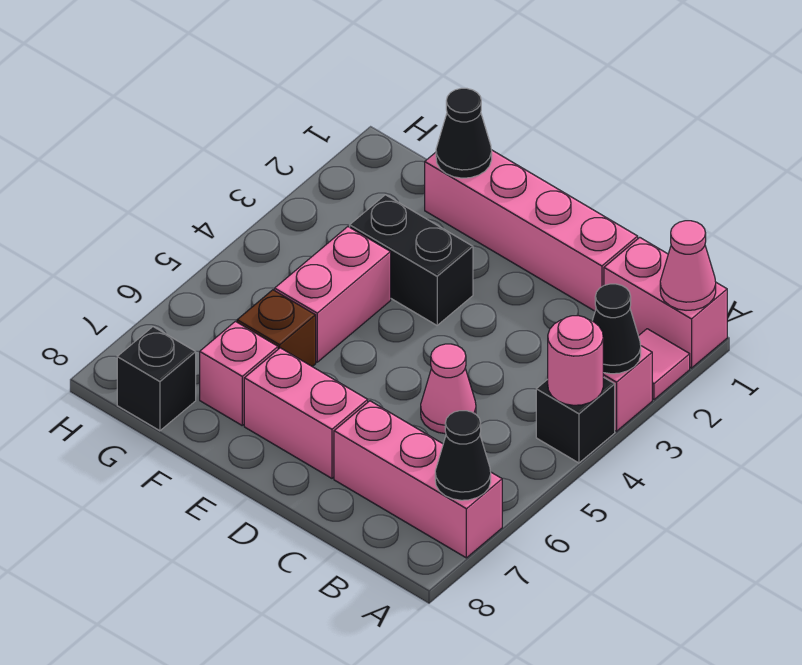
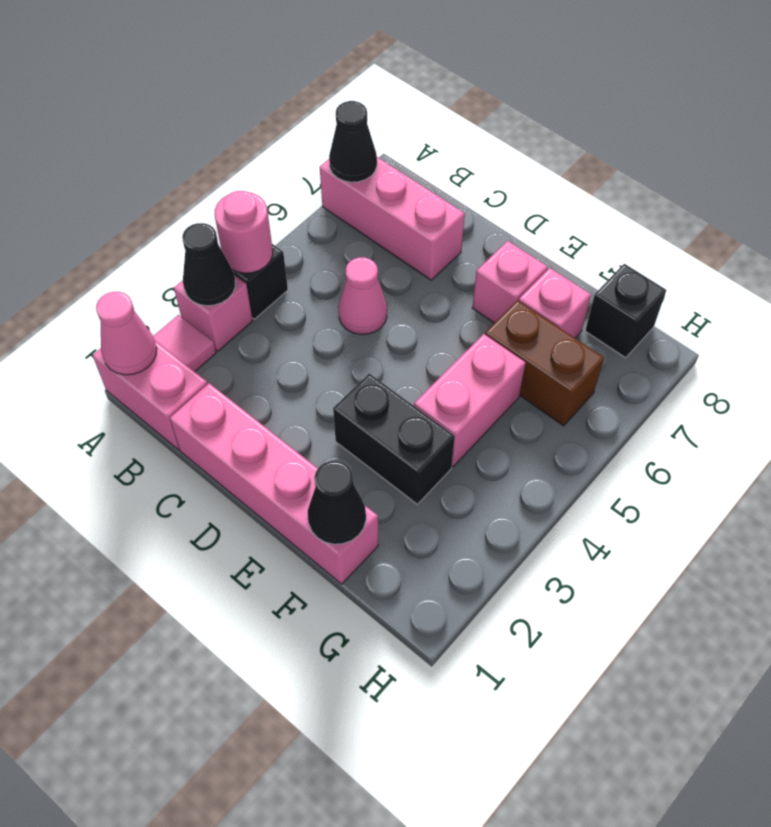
pink brick D7:E7 level 1 -> pink brick E7 level 1
brown brick F6 level 1 -> brown brick F6:G6 level 1

